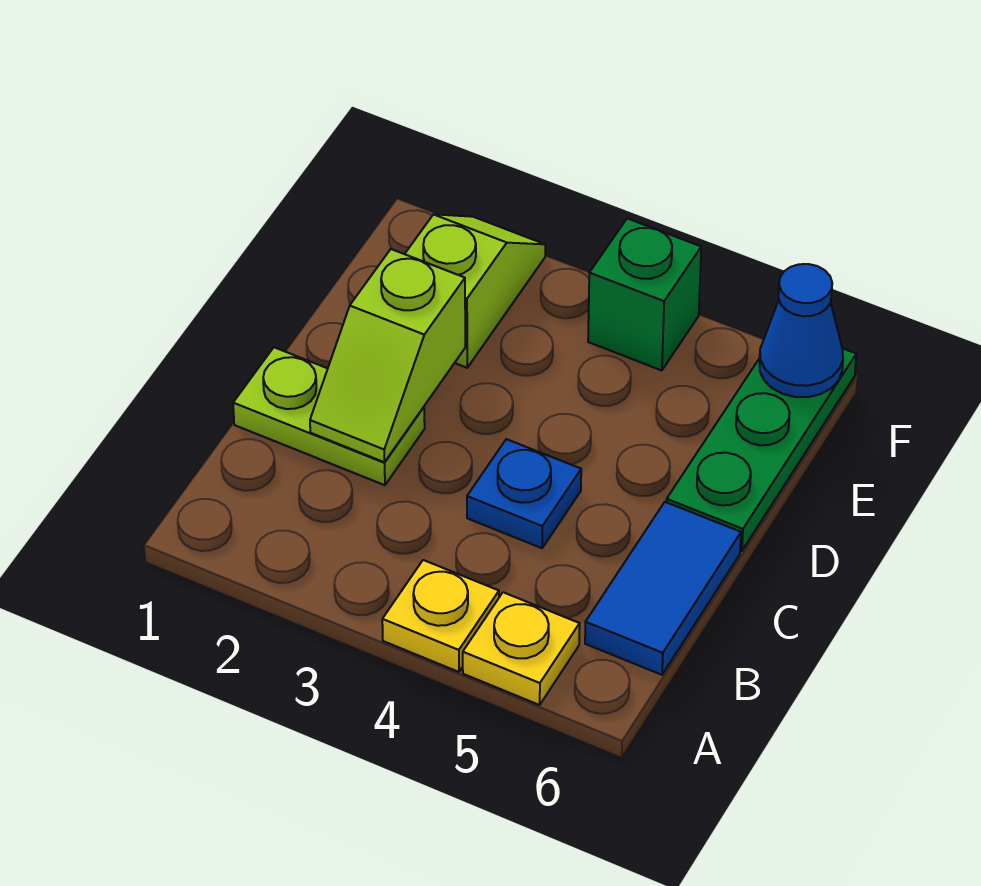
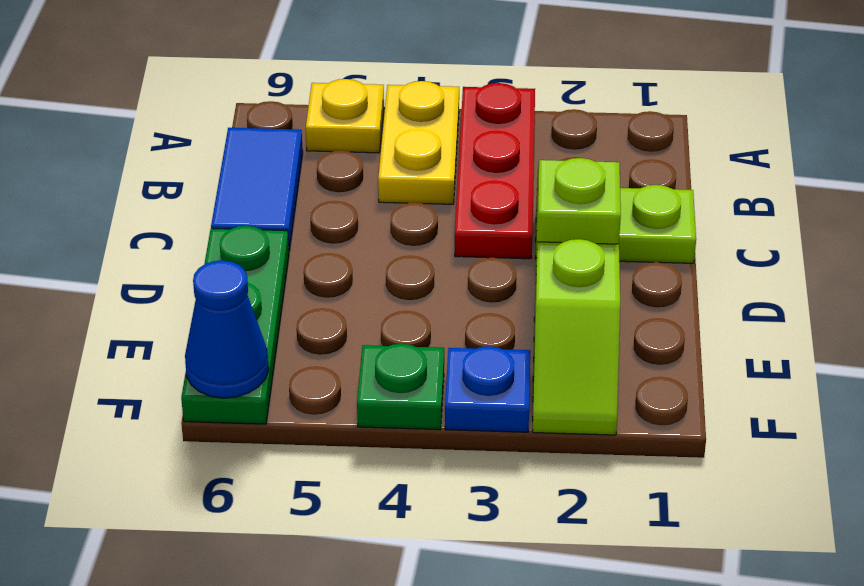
none -> red plate A3:C3 level 1
yellow plate A4 level 1 -> yellow plate A4:B4 level 1
blue plate C4 level 1 -> blue plate F3 level 1
green brick F4 level 1 -> green plate F4 level 1

